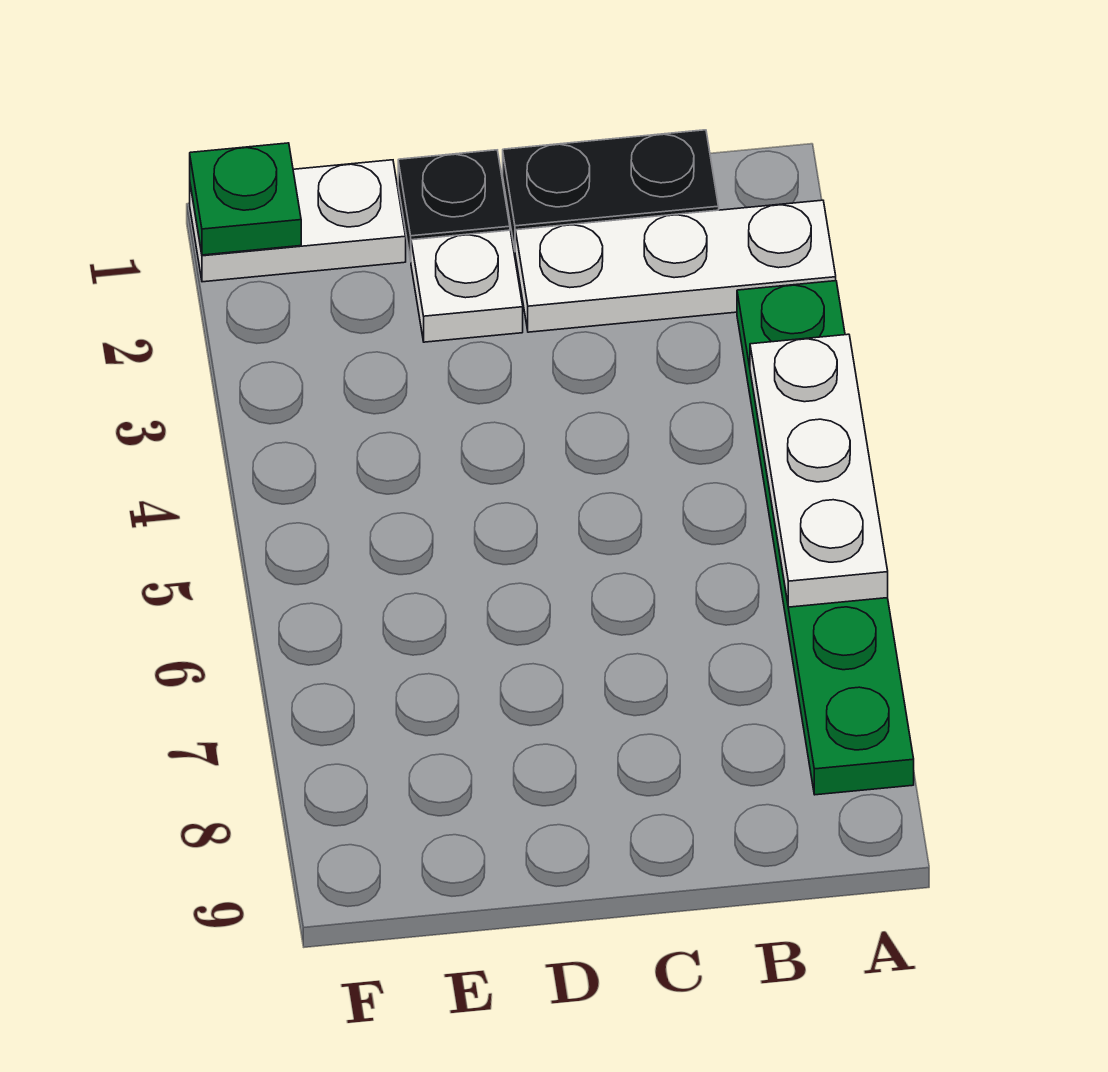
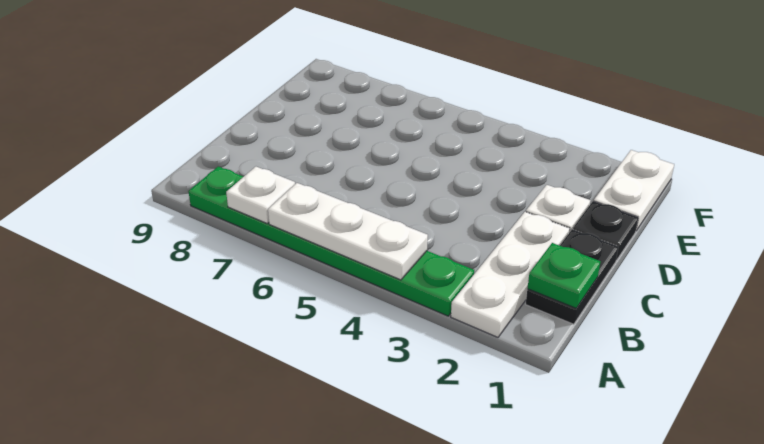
none -> white plate A7 level 2
green plate F1 level 2 -> green plate B1 level 2

